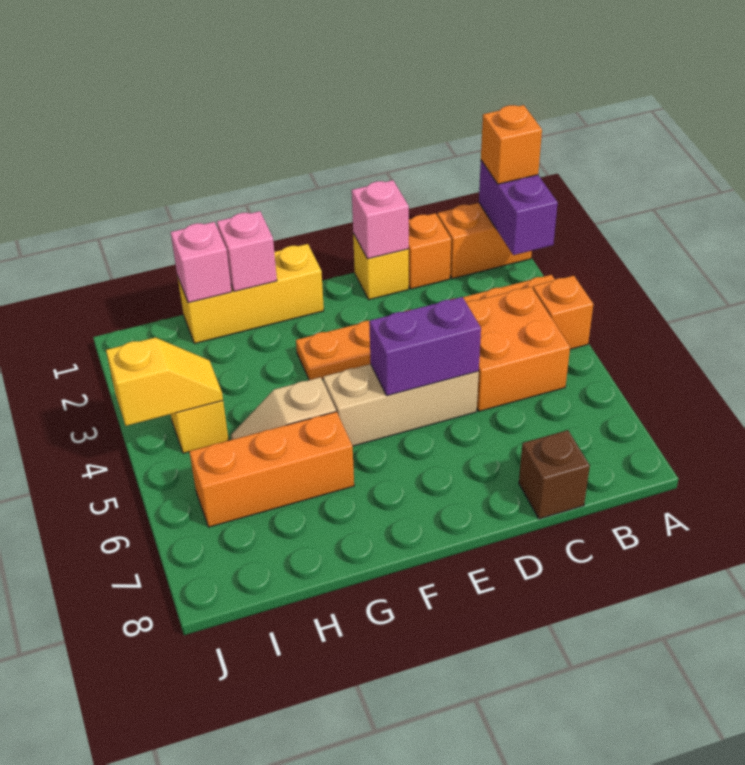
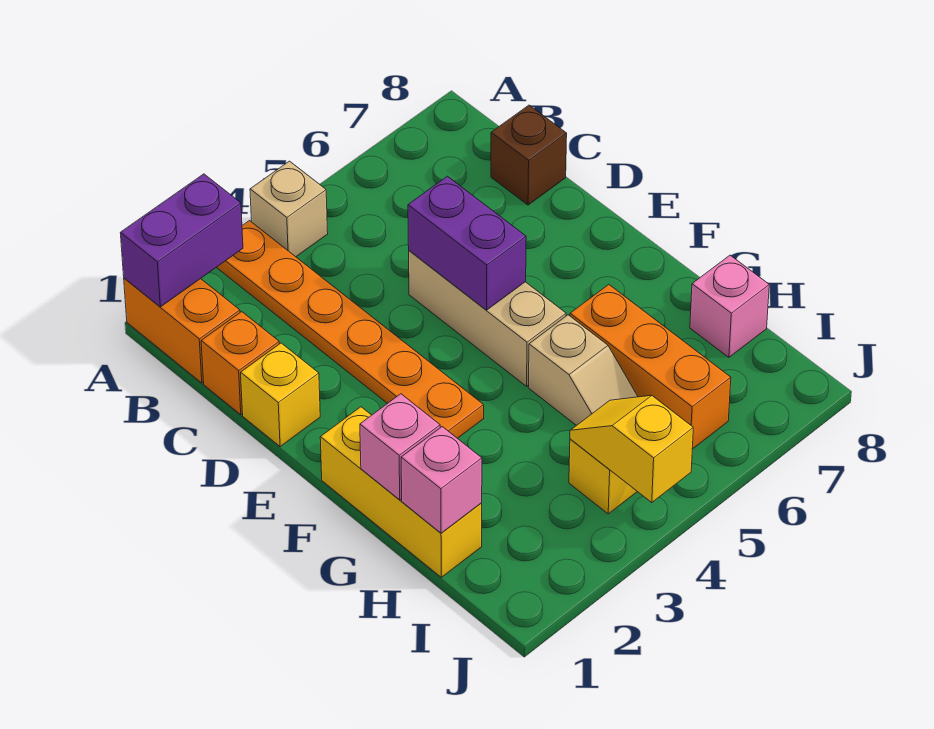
orange brick A1 level 3 -> none
orange brick A4 level 1 -> tan brick A4 level 1
orange brick B4:C5 level 1 -> none
pink brick D1 level 2 -> pink brick H8 level 1

